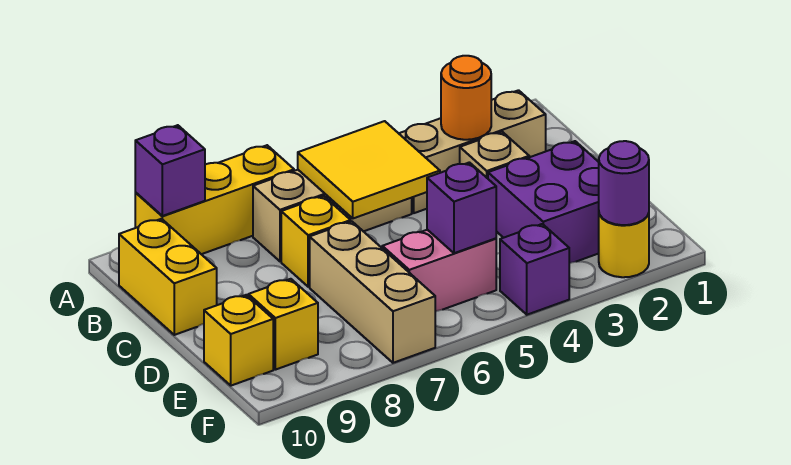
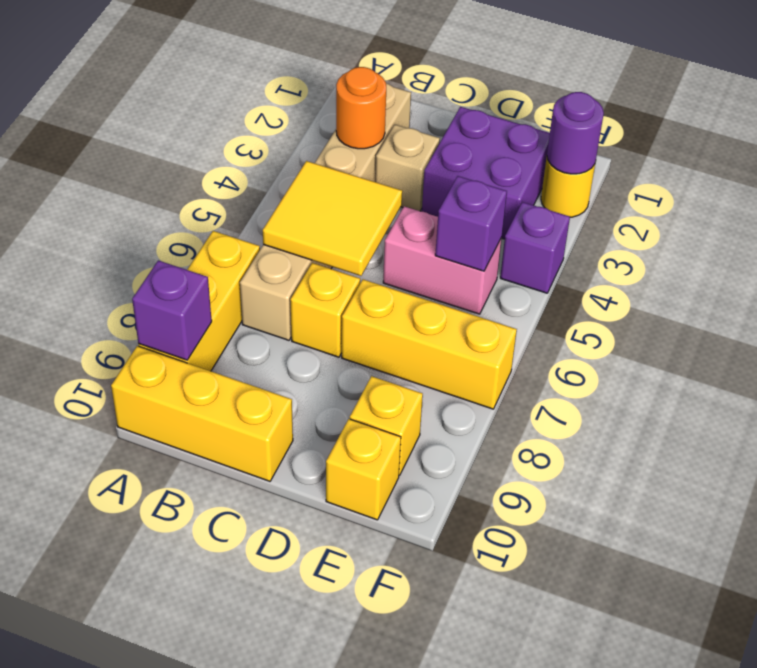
yellow brick B10:C10 level 1 -> yellow brick A10:C10 level 1
tan brick D7:F7 level 1 -> yellow brick D7:F7 level 1
pink brick E5:E6 level 1 -> pink brick D5:E5 level 1

